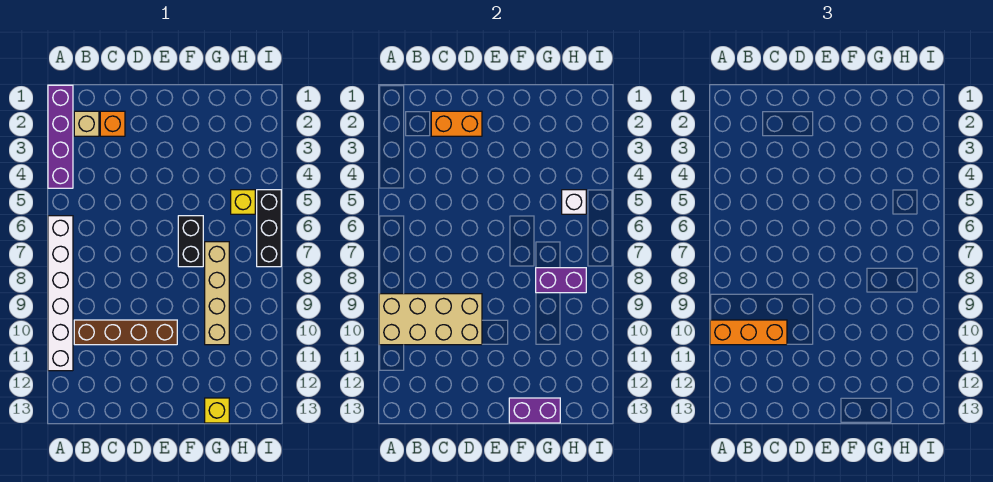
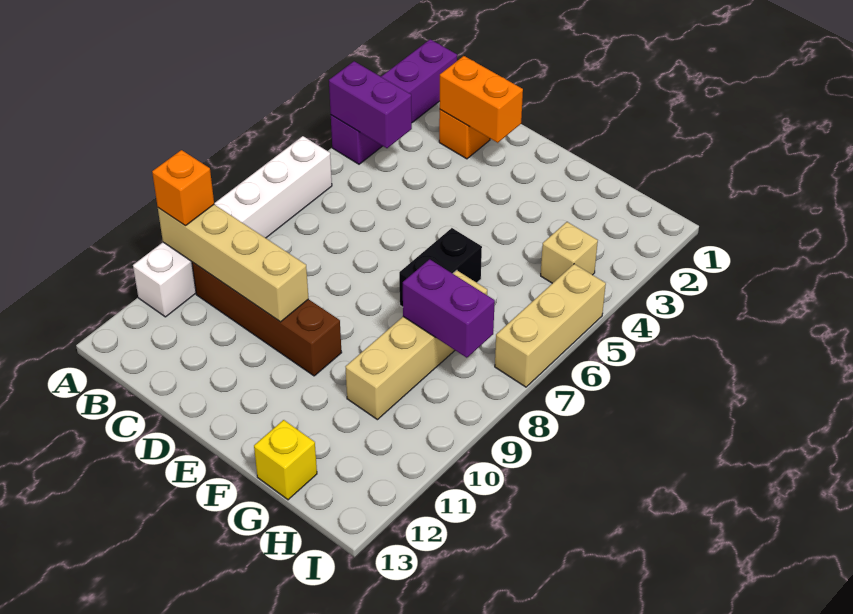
tan brick A9:D10 level 2 -> tan brick A10:D10 level 2
orange brick A10:C10 level 3 -> orange brick A10 level 3
tan brick B2 level 1 -> tan brick H4 level 1
purple brick F13:G13 level 2 -> purple brick A4:B4 level 2
yellow brick H5 level 1 -> none
white brick H5 level 2 -> none
black brick I5:I7 level 1 -> tan brick I5:I7 level 1

